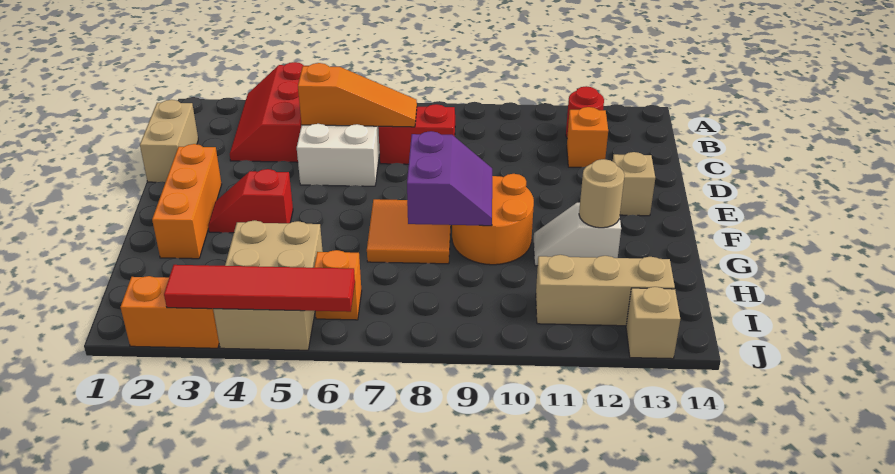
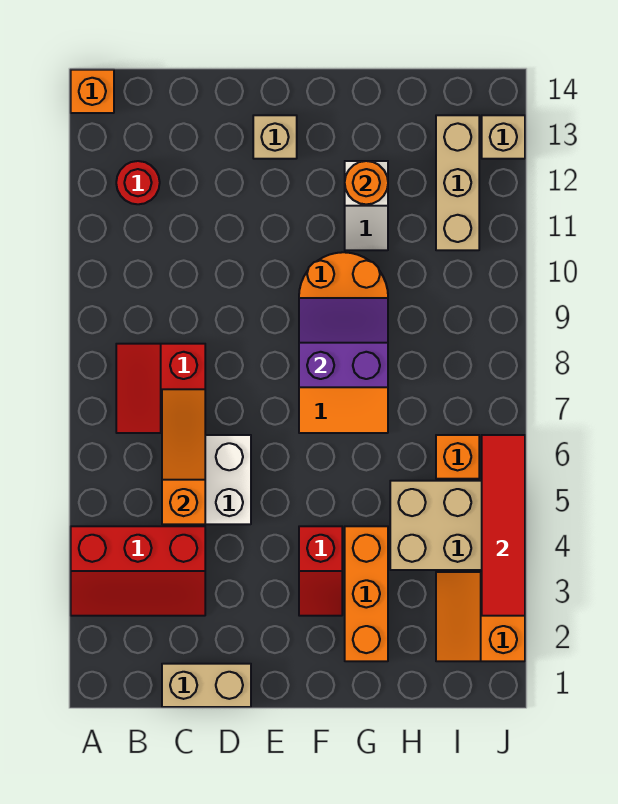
orange brick C12 level 1 -> orange brick A14 level 1
orange brick E2:G2 level 1 -> orange brick G2:G4 level 1
tan round brick G12 level 2 -> orange round brick G12 level 2

